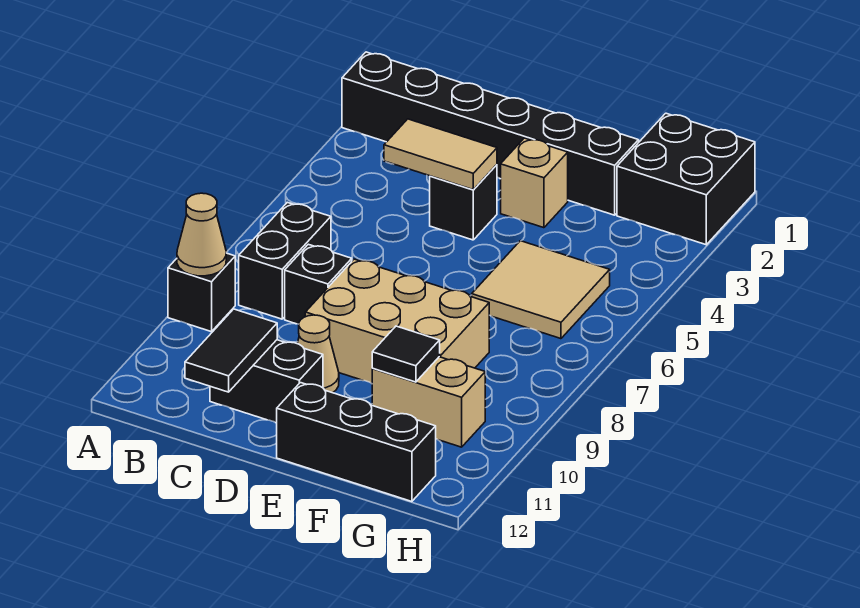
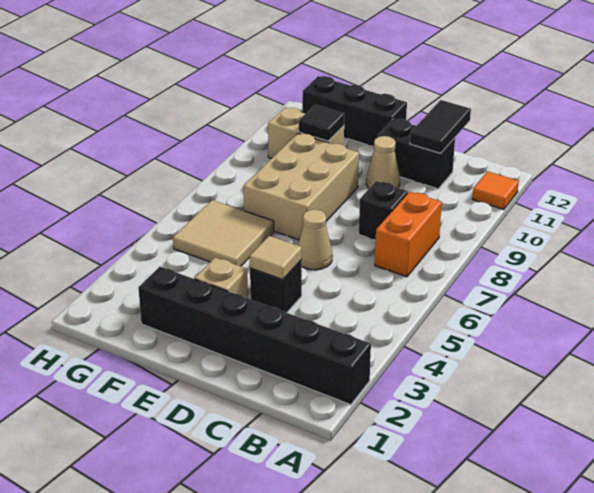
black brick A9 level 1 -> none
tan cone A9 level 2 -> tan cone D6 level 1
none -> orange tile A11 level 1
black brick B7:B8 level 1 -> orange brick B7:B8 level 1
tan tile C4:D4 level 2 -> tan tile D4 level 2
tan brick D8:F9 level 1 -> tan brick E7:F9 level 1
black brick G1:H2 level 1 -> none

